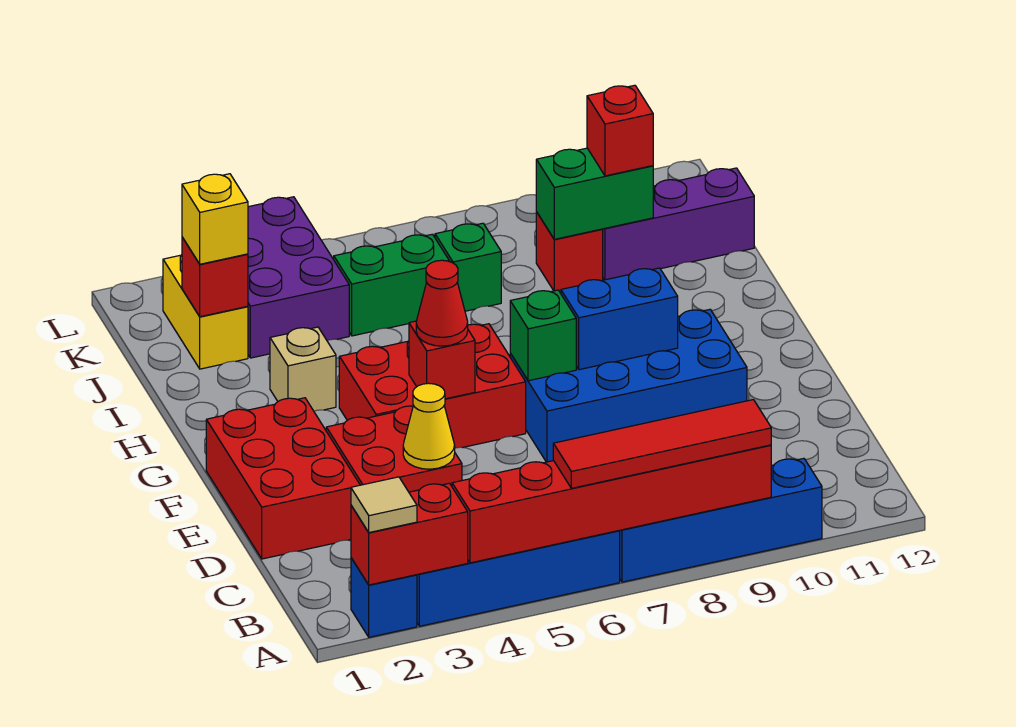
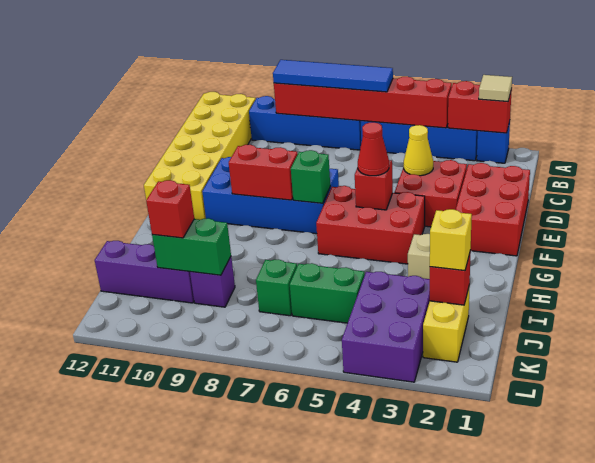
red tile A6:A9 level 3 -> blue tile A6:A9 level 3
none -> yellow brick A11:F12 level 1
blue brick F8:F9 level 2 -> red brick F8:F9 level 2
red brick J9 level 1 -> purple brick J9 level 1

